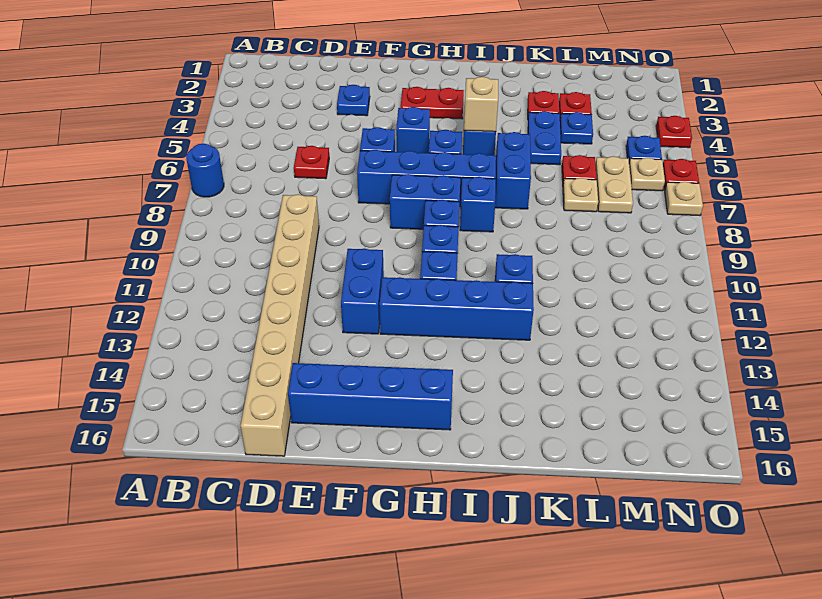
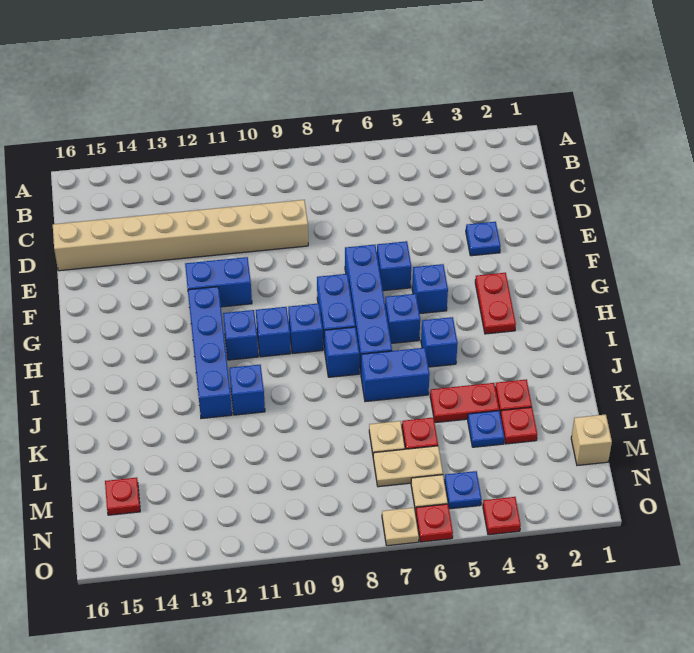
blue round brick A7 level 1 -> none
red plate D6 level 1 -> red plate M15 level 1
blue brick E15:H15 level 1 -> none
tan brick I5 level 2 -> tan brick M1 level 1
blue plate K4:K5 level 1 -> red plate K4:K5 level 1

